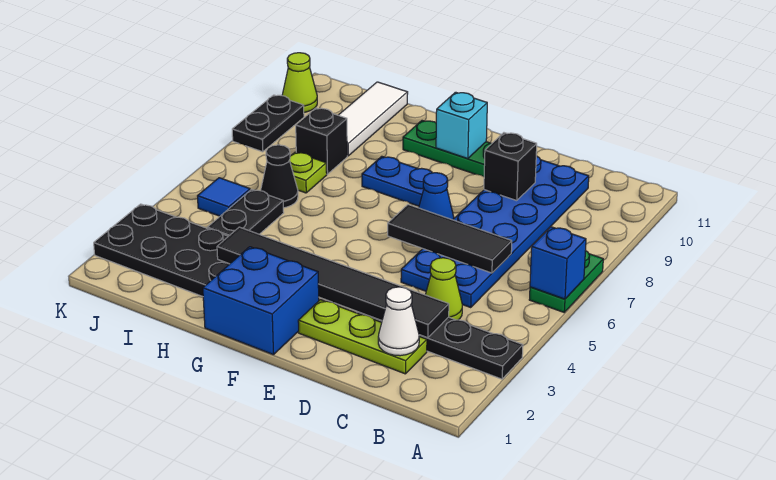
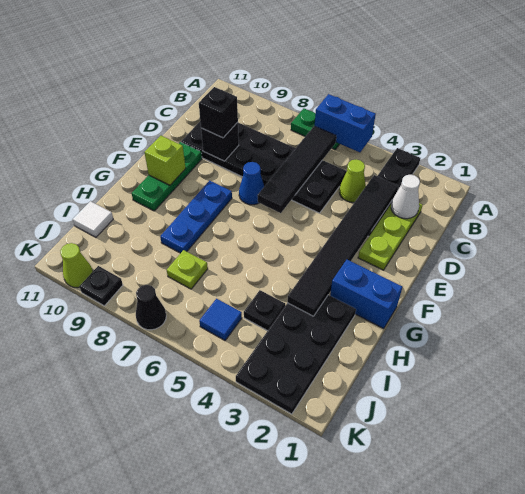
blue brick A6 level 2 -> blue brick A5:A6 level 2
blue plate C5:D10 level 1 -> black plate C5:D10 level 1
black tile C6:E6 level 2 -> black tile B6:E6 level 2
blue brick F1:G2 level 1 -> blue brick G1:G2 level 1
blue plate F8:G8 level 1 -> blue plate F8:H8 level 1
cyan brick F10 level 2 -> lime brick F10 level 2
black plate I4:I5 level 1 -> black plate I4 level 1
black cone I6 level 1 -> black cone K7 level 1
black brick I8 level 1 -> black brick D9 level 3
white tile I9:I11 level 1 -> white tile I11 level 1
black plate K8:K9 level 1 -> black plate K9 level 1

